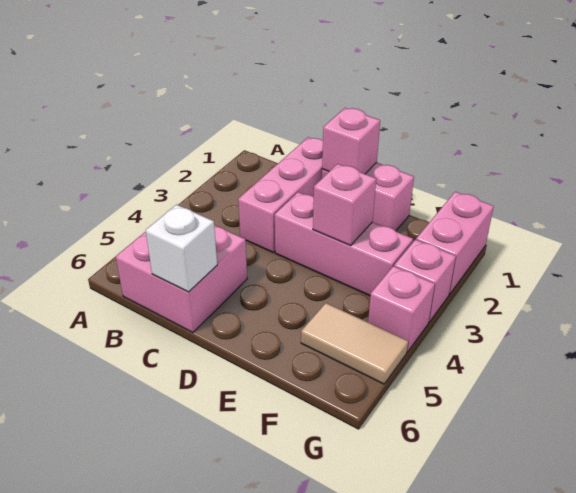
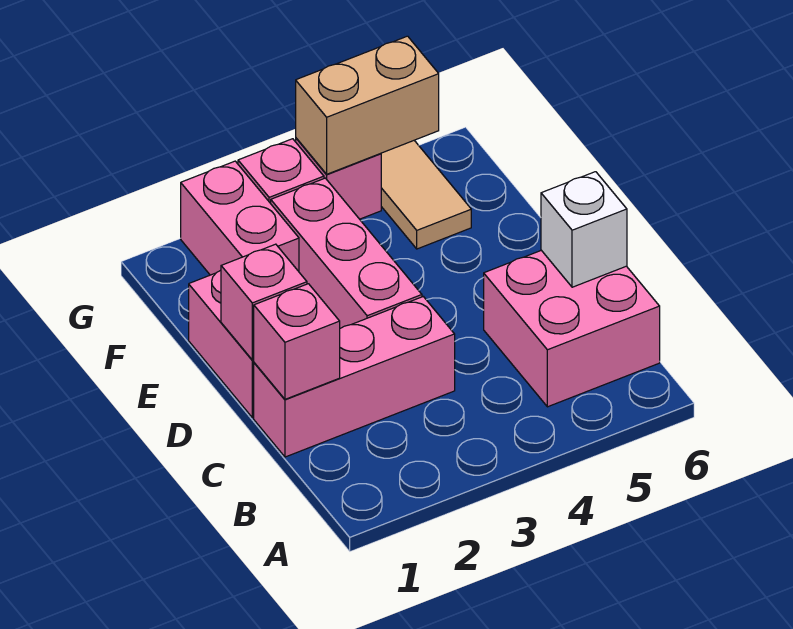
pink brick E3 level 2 -> pink brick C1 level 2
pink brick G1:G2 level 1 -> pink brick F2:G2 level 1
none -> tan brick G4:G5 level 2

